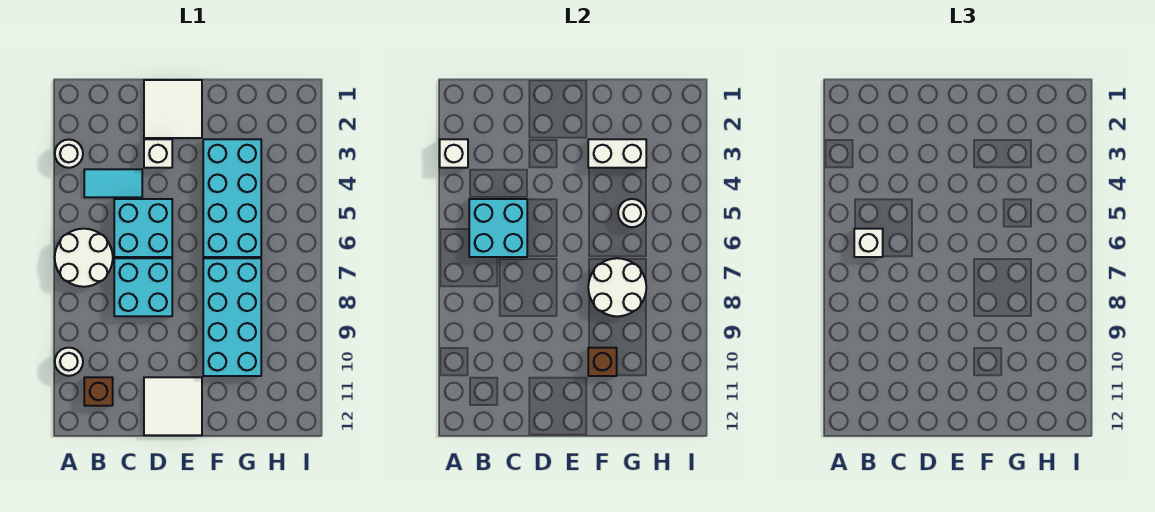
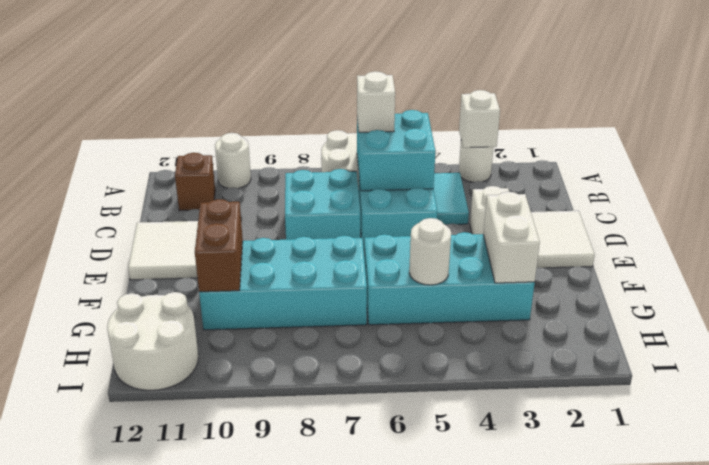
white round brick F7:G8 level 2 -> white round brick H11:I12 level 1
brown brick F10 level 2 -> brown brick F10:G10 level 2

